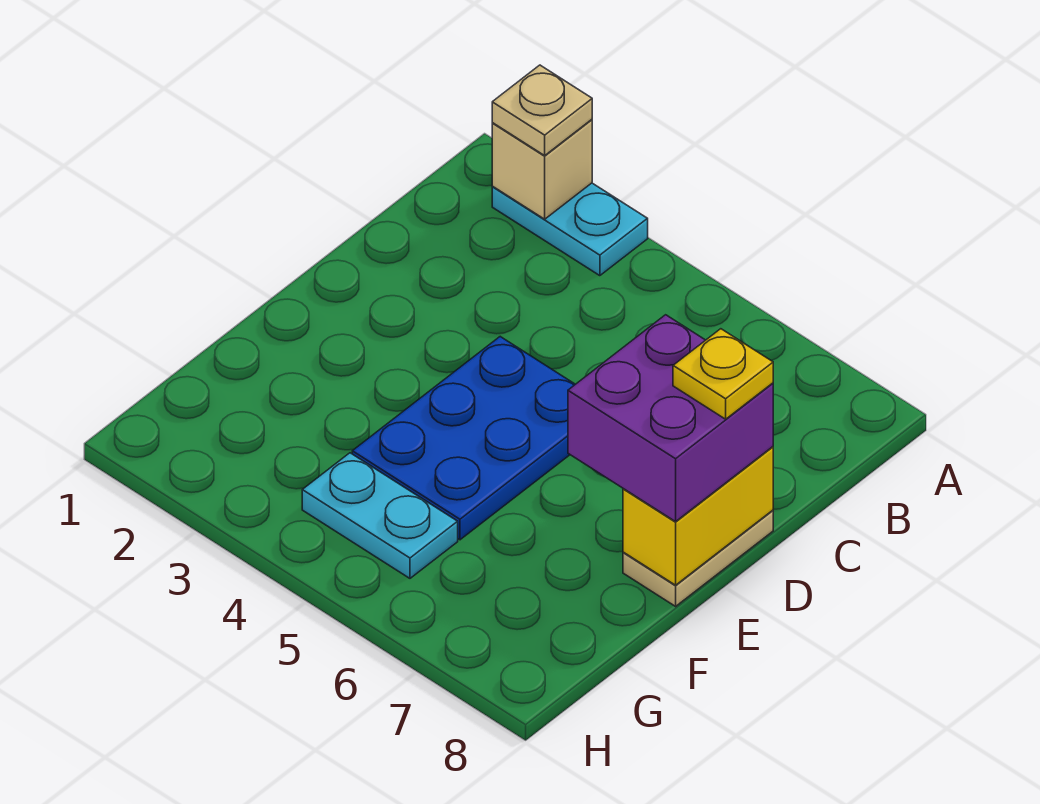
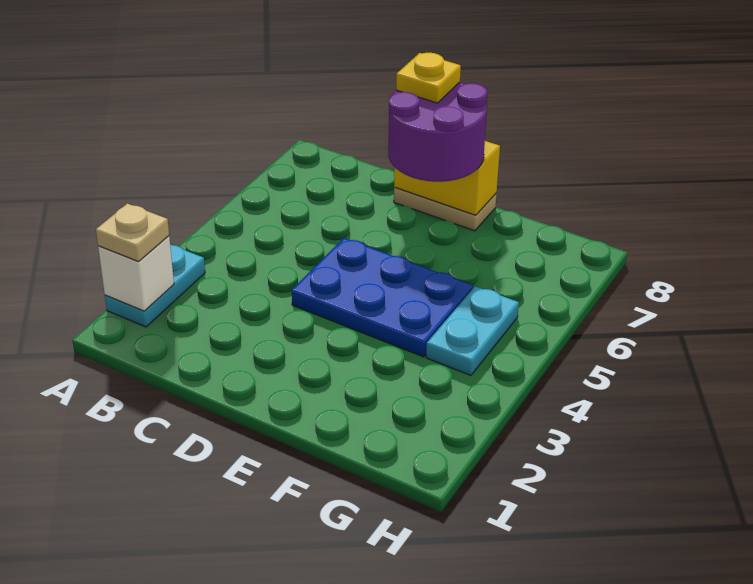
tan brick A2 level 2 -> white brick A2 level 2
purple brick D7:E8 level 3 -> purple round brick D7:E8 level 3

